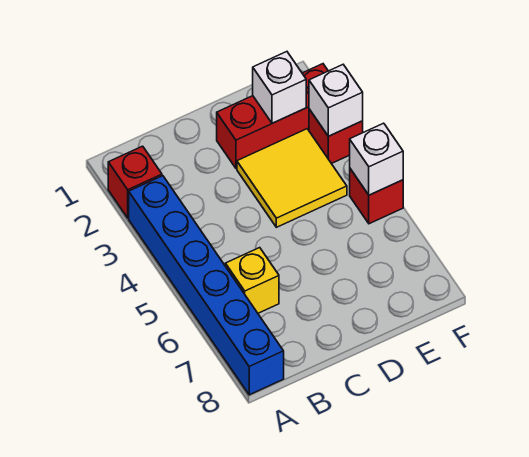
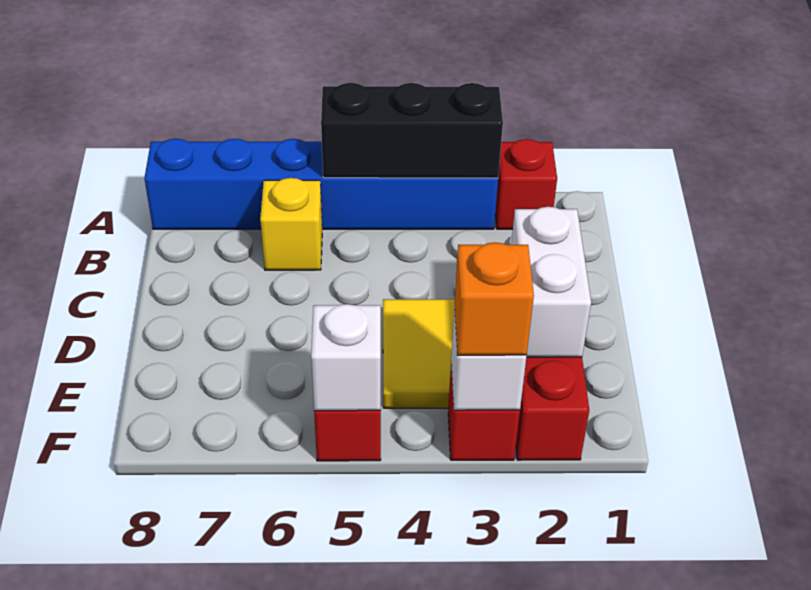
none -> black brick A3:A5 level 2
white brick E2 level 2 -> white brick D2:E2 level 2
none -> orange brick F3 level 3

